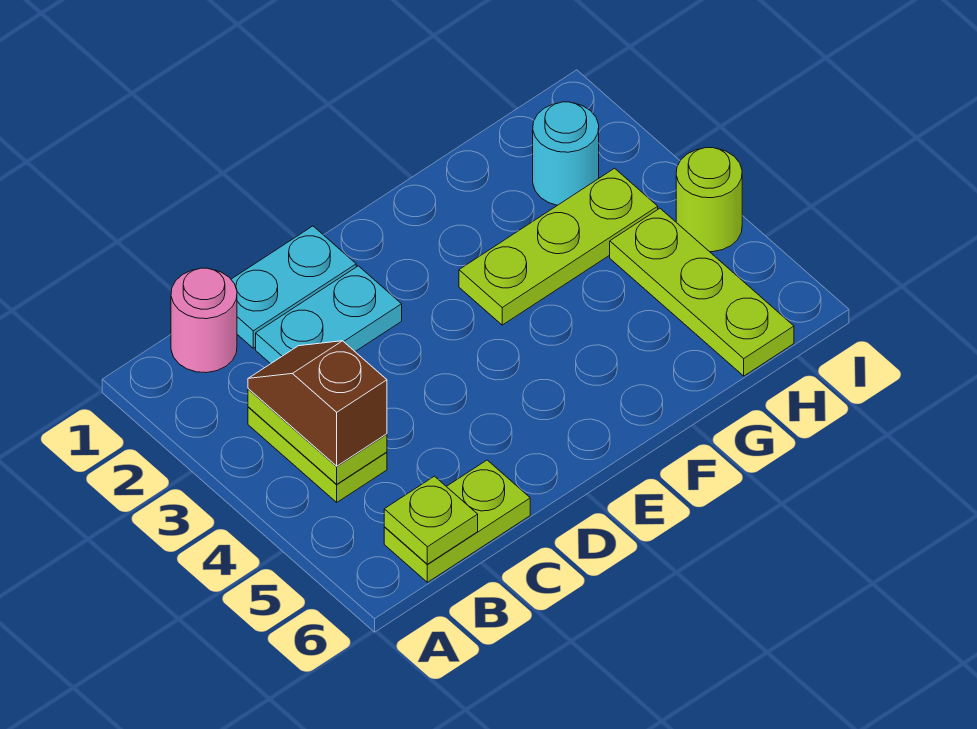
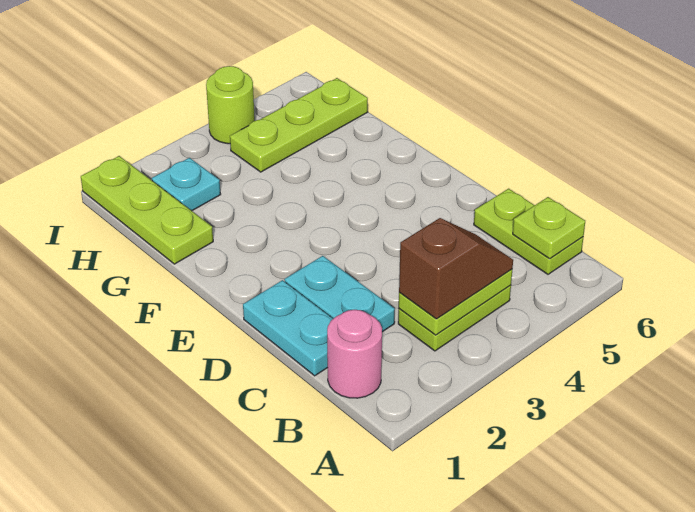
brown slope B3:B4 level 3 top 4 -> brown slope B3:B4 level 3 top 3
lime plate F3:H3 level 1 -> lime plate G1:I1 level 1
cyan round brick H2 level 1 -> cyan plate H2 level 1

